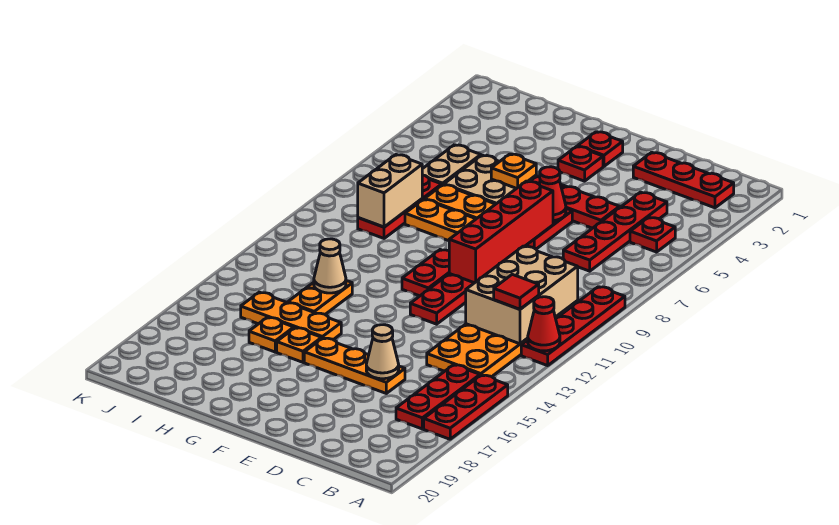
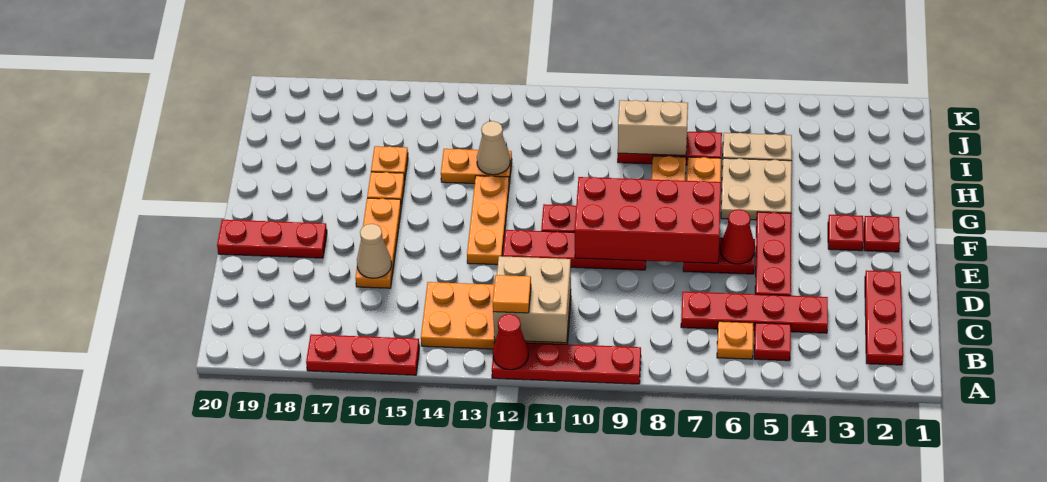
tan brick B10:C12 level 2 -> tan brick B11:C12 level 2
red tile B12 level 3 -> orange tile B12 level 3
red plate B15:B17 level 1 -> red plate E18:E20 level 1
red brick E7:E10 level 2 -> red brick E7:F10 level 2
orange plate G5 level 2 -> orange plate B6 level 1
orange plate G15:I15 level 1 -> orange plate E13:G13 level 1

